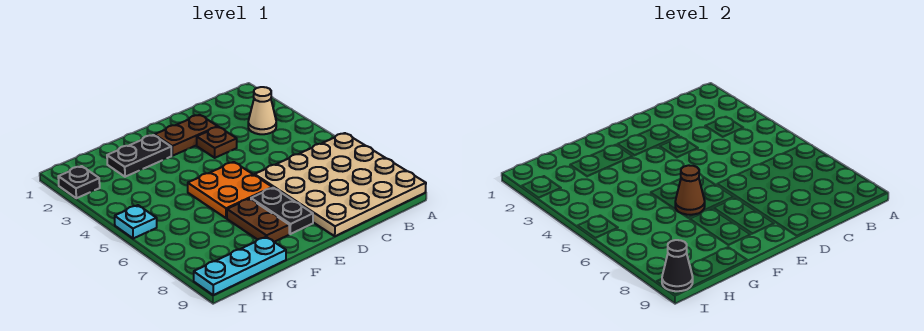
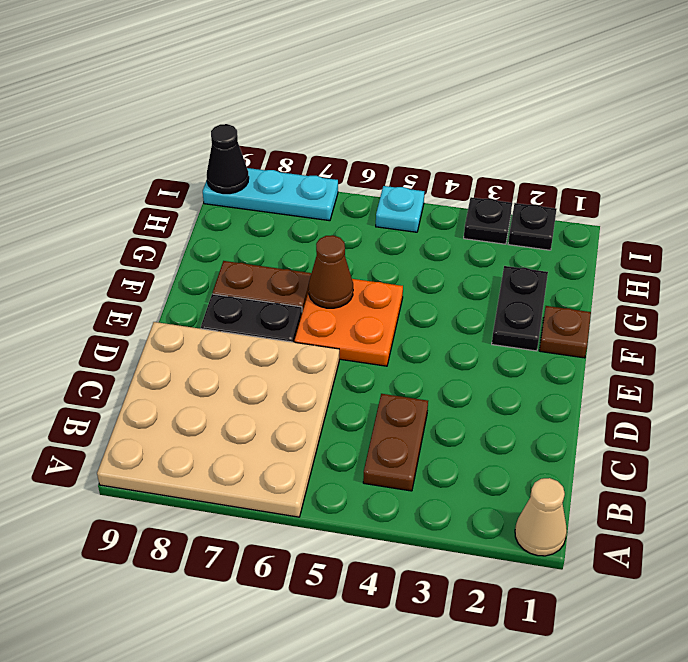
tan cone B3 level 1 -> tan cone A1 level 1
brown plate D2:E2 level 1 -> brown plate B4:C4 level 1
brown plate D3 level 1 -> brown plate F1 level 1
cyan plate G9:I9 level 1 -> cyan plate I7:I9 level 1
none -> black plate I3 level 1

